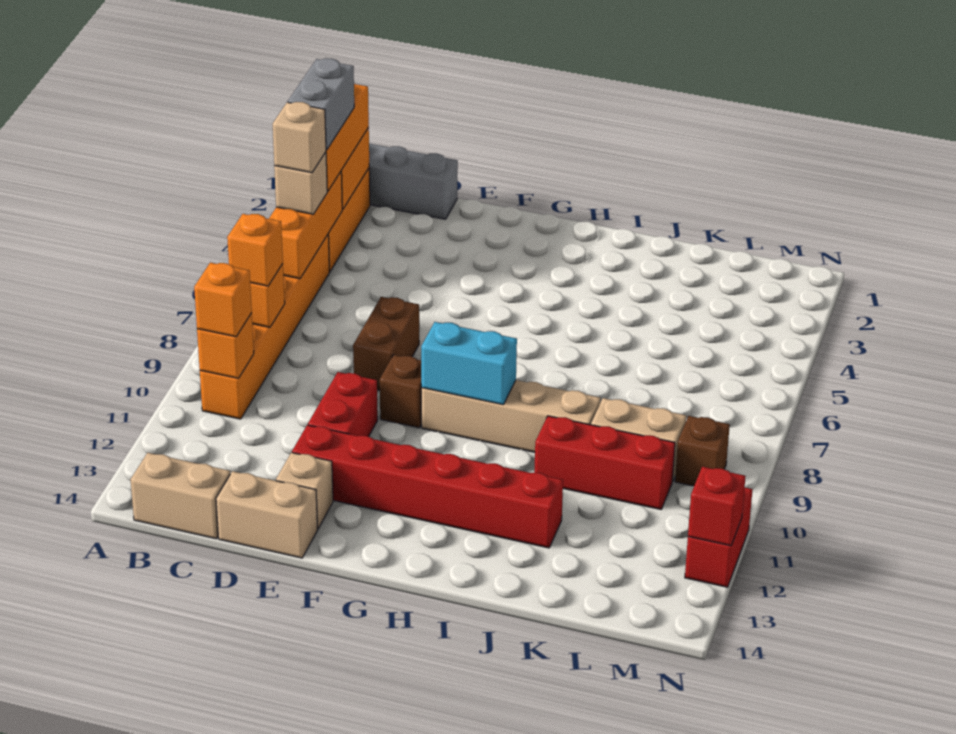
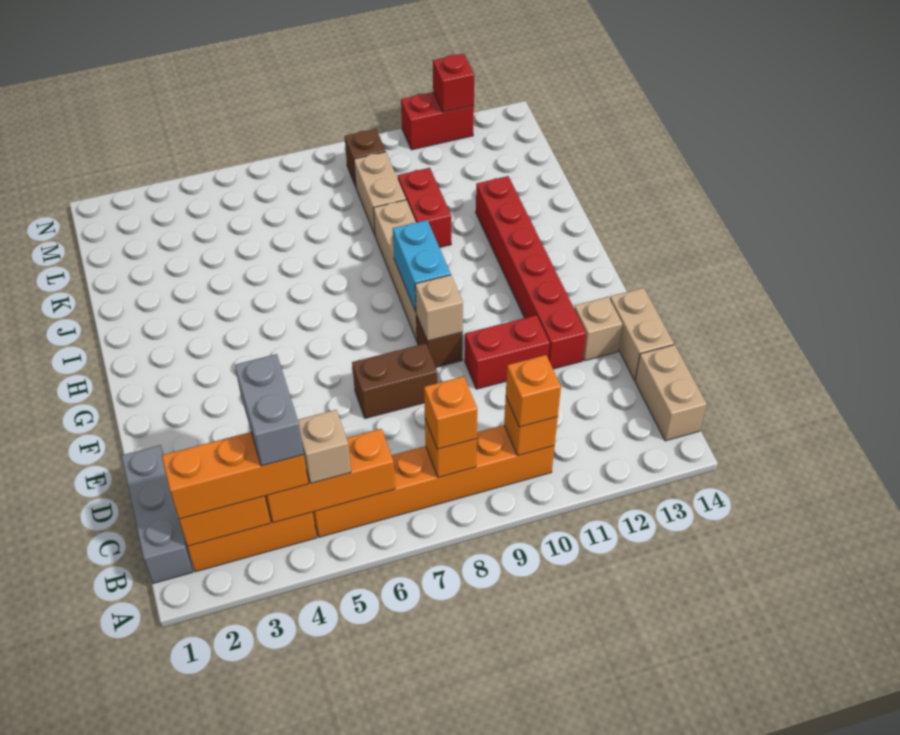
grey brick B3:B4 level 4 -> grey brick B4:C4 level 4
tan brick B5 level 4 -> tan brick F9 level 2
red brick J10:L10 level 1 -> red brick J10:K10 level 1

